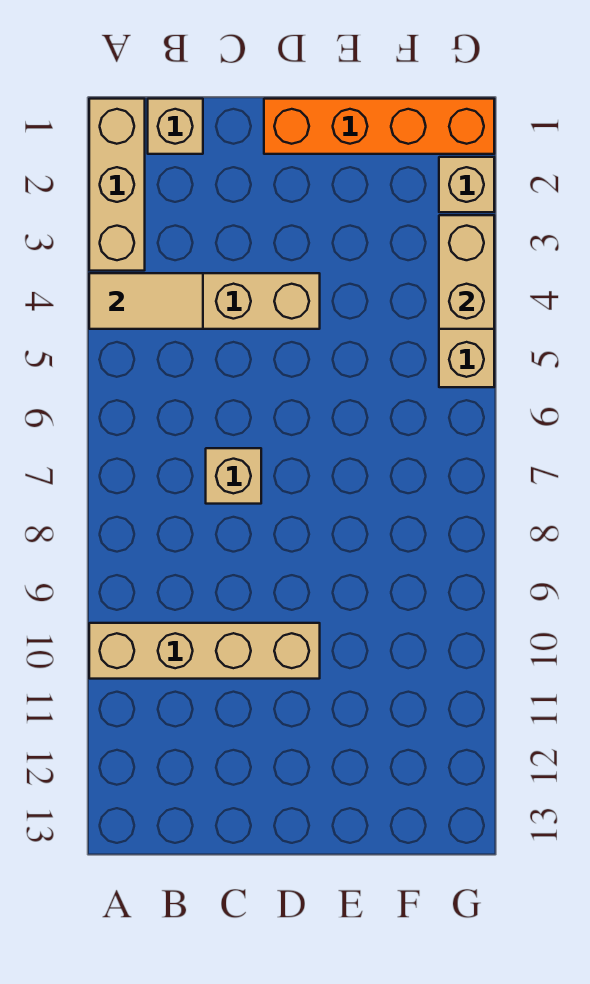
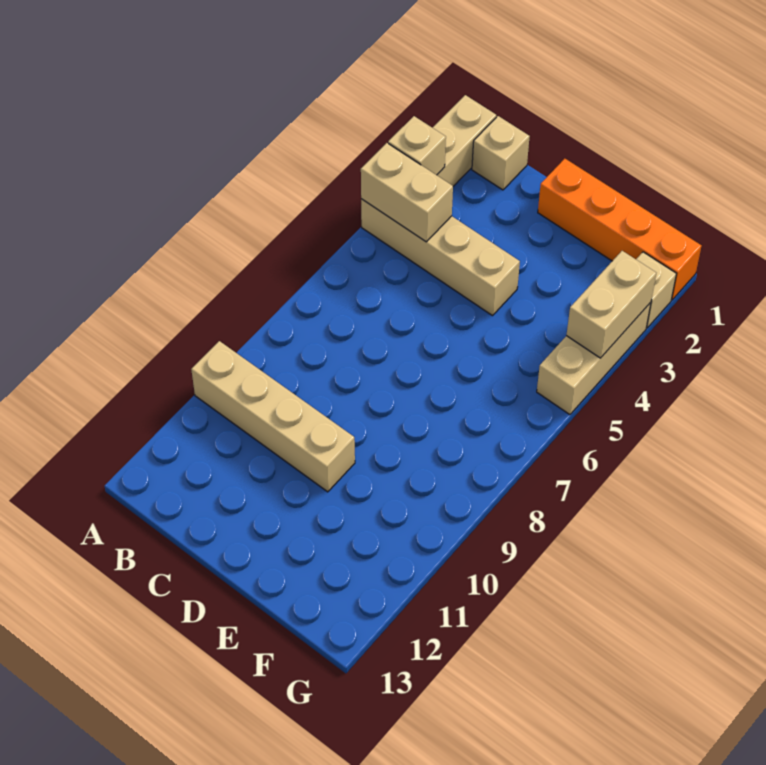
tan tile A4:B4 level 2 -> tan brick A4:B4 level 2
tan brick C7 level 1 -> tan brick A3 level 2

